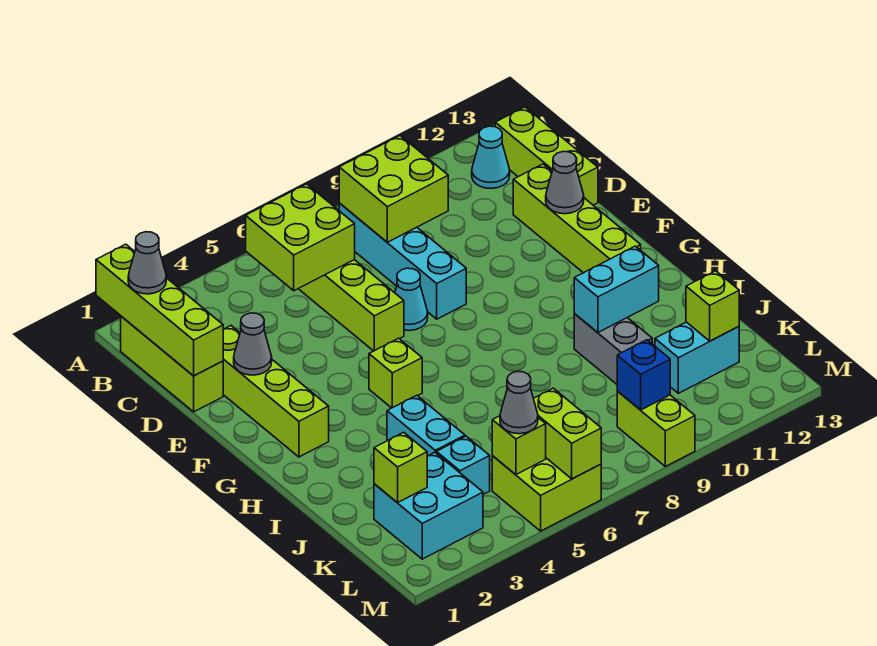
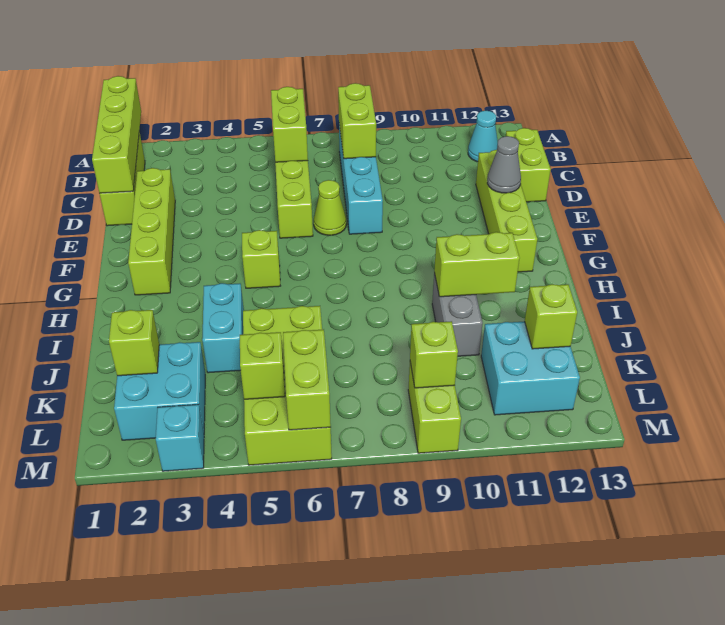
grey cone B1 level 3 -> none
lime brick B5:C6 level 2 -> lime brick B6:C6 level 2
lime brick B8:C9 level 2 -> lime brick B8:C8 level 2
lime brick B13:D13 level 1 -> lime brick C13:D13 level 1
grey cone E2 level 2 -> none
cyan cone E7 level 1 -> lime cone E7 level 1
cyan brick I10:I11 level 2 -> lime brick I10:I11 level 2
cyan brick K4 level 1 -> cyan brick M3 level 1
cyan brick K11:K12 level 1 -> cyan brick K11:L12 level 1
lime brick L5:M6 level 1 -> lime brick J5:M6 level 1
grey cone L5 level 3 -> none
blue brick L9 level 2 -> lime brick L9 level 2

